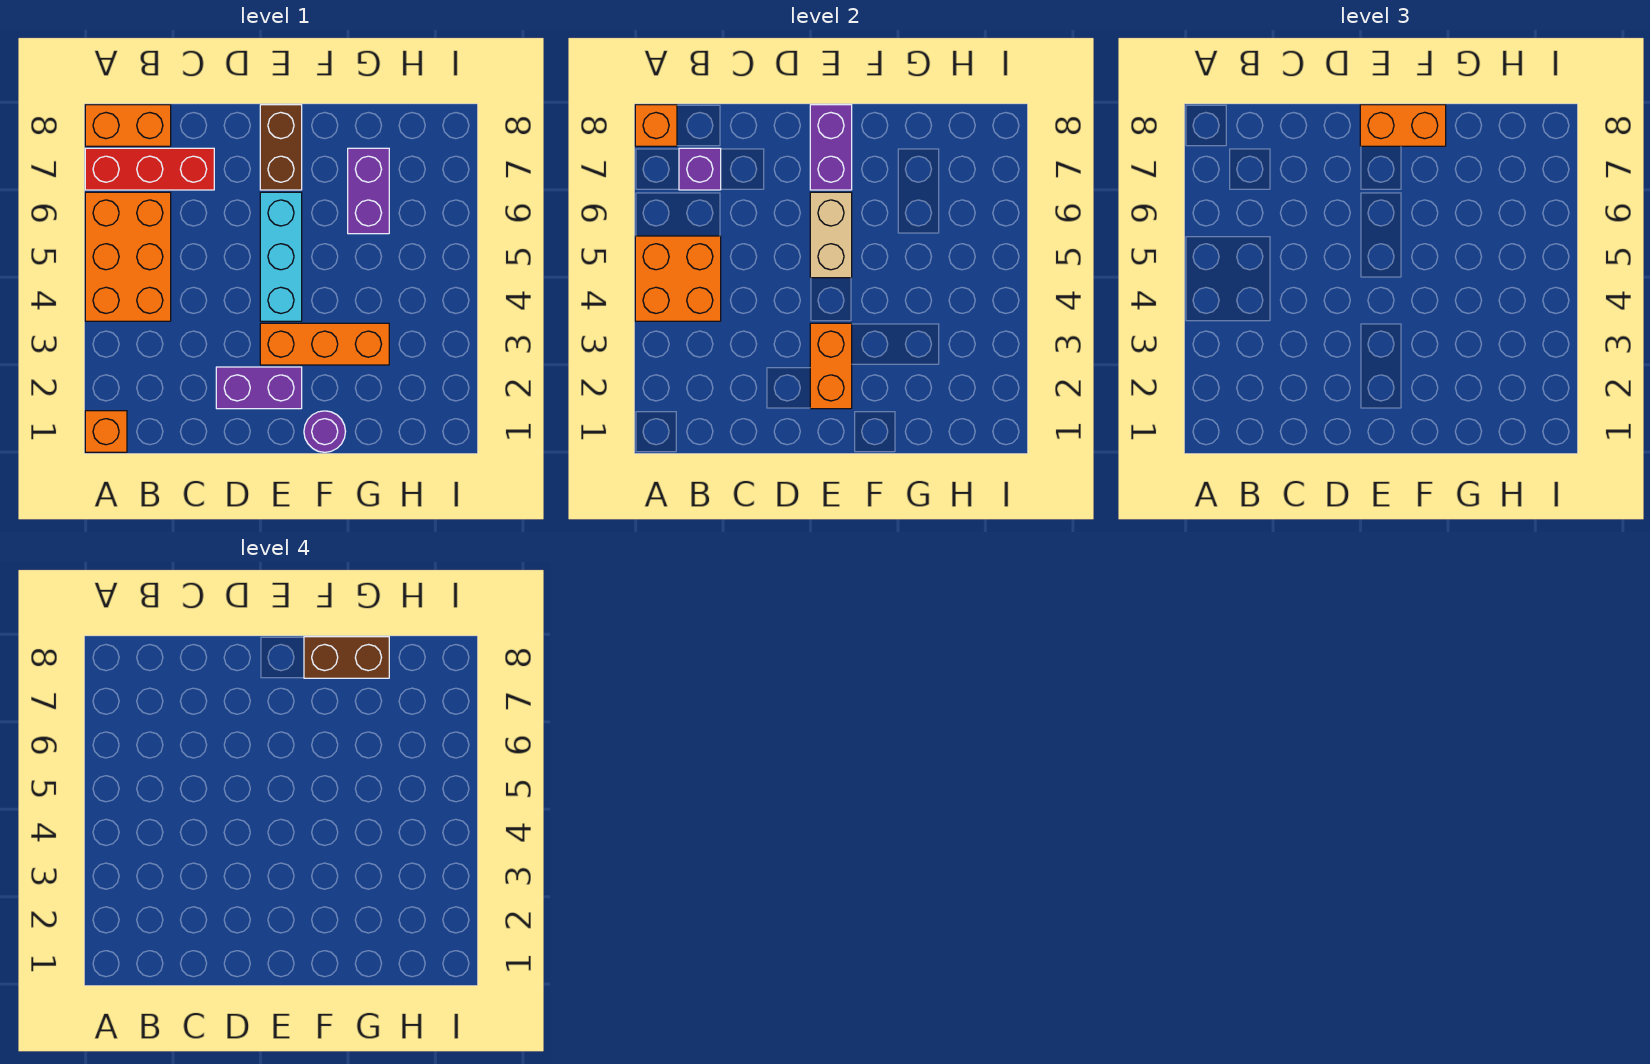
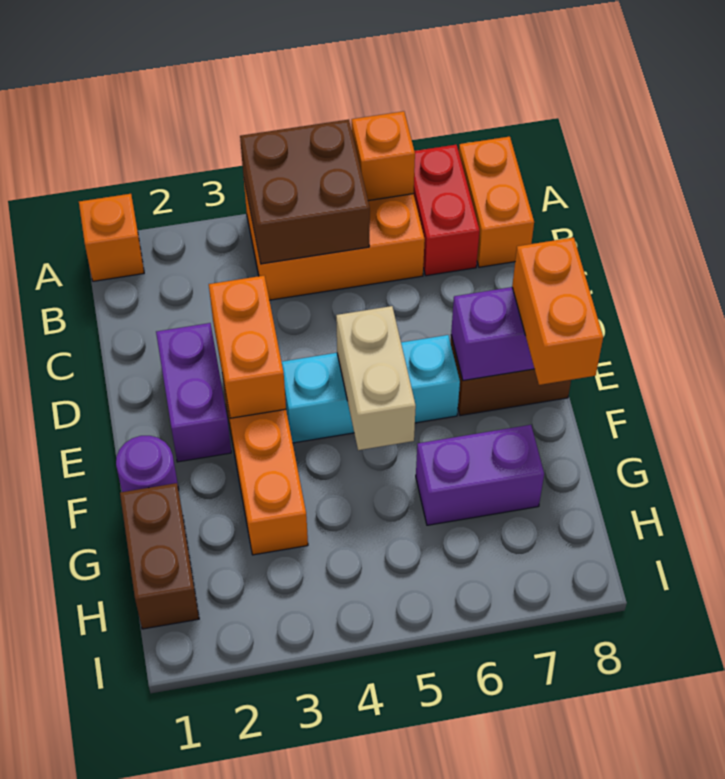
orange brick A4:B5 level 2 -> brown brick A4:B5 level 2
red brick A7:C7 level 1 -> red brick A7:B7 level 1
orange brick A8 level 2 -> orange brick A6 level 2
purple brick B7 level 2 -> none
orange brick E2:E3 level 2 -> orange brick D3:E3 level 2
tan brick E5:E6 level 2 -> tan brick E5:F5 level 2
brown brick F8:G8 level 4 -> brown brick G1:H1 level 1

